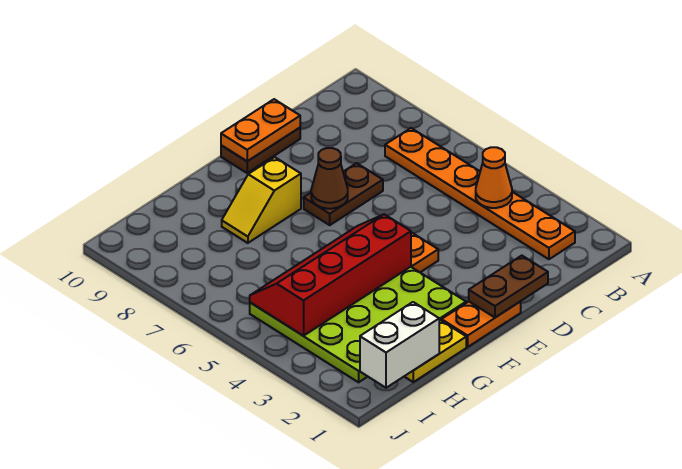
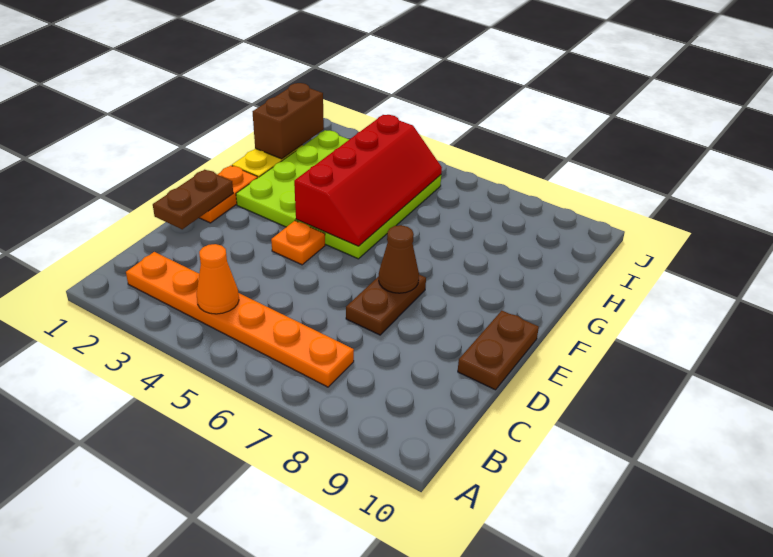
orange plate D10:E10 level 2 -> none
yellow slope F8:G8 level 1 top F -> none
white brick H1:I1 level 2 -> brown brick H1:I1 level 2

